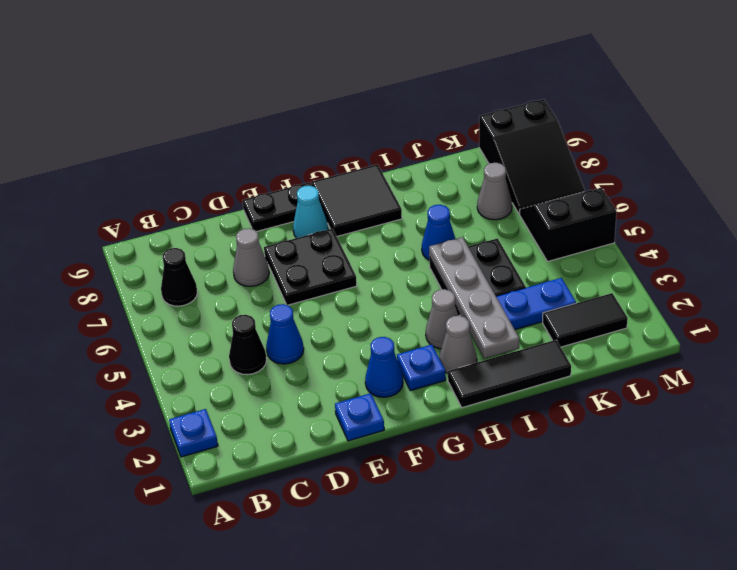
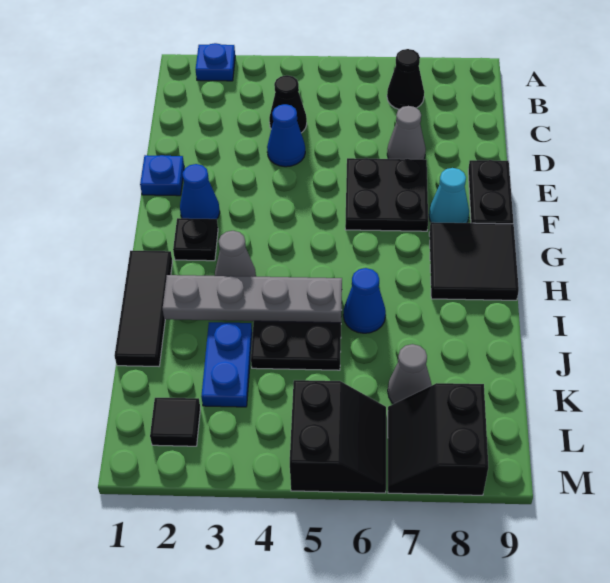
blue plate G2 level 1 -> black plate G2 level 1
grey cone H2 level 1 -> none
black tile K2:L2 level 1 -> black tile L2 level 1
black slope L7:M9 level 1 top 9 -> black slope L7:M8 level 1 top 8

